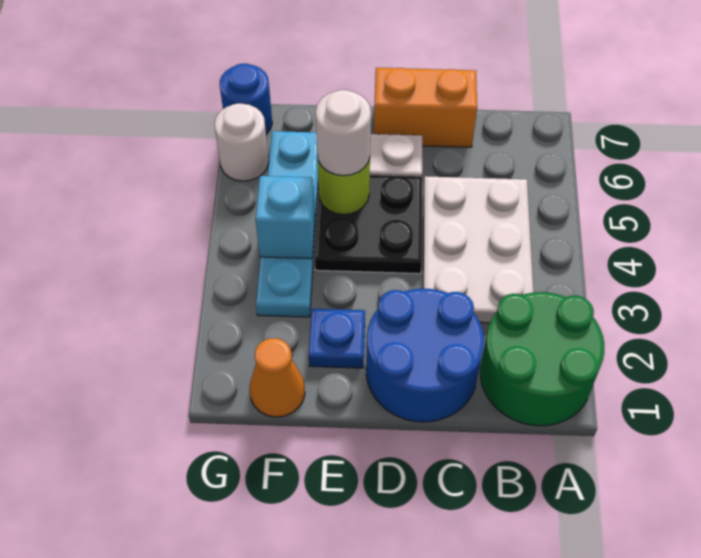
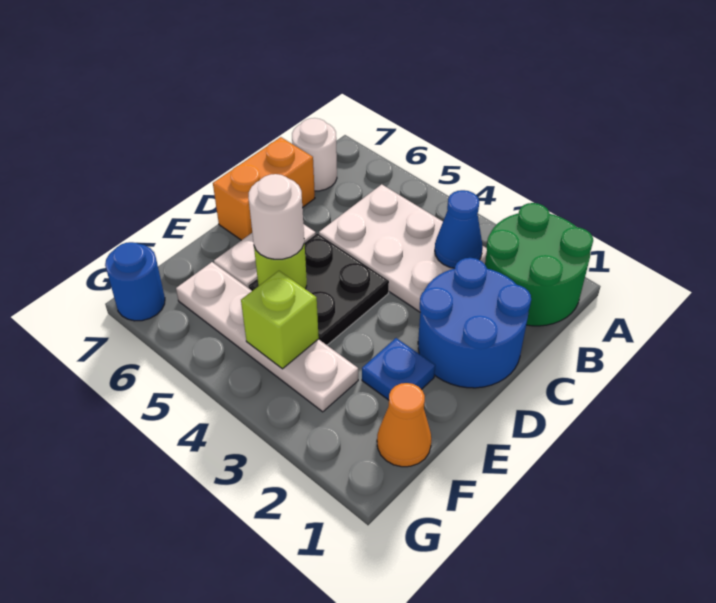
none -> blue cone B3 level 2
cyan plate F3:F6 level 1 -> white plate F3:F6 level 1
cyan brick F4 level 2 -> lime brick F4 level 2
white round brick G6 level 1 -> white round brick B7 level 1

